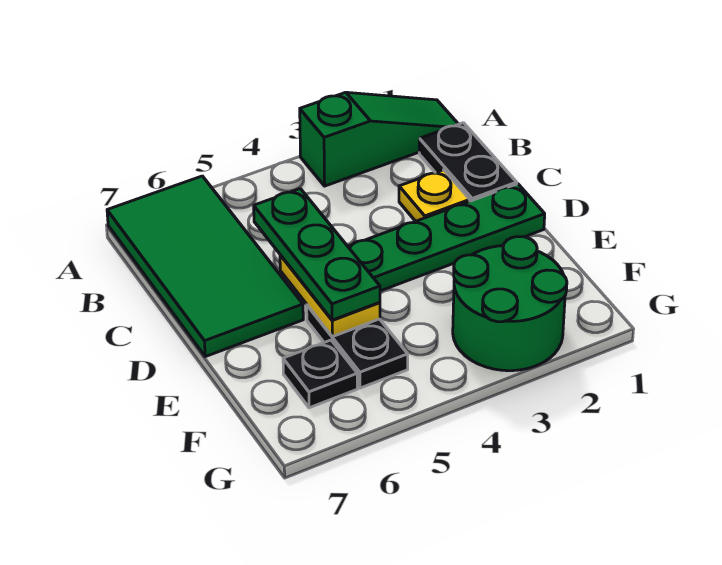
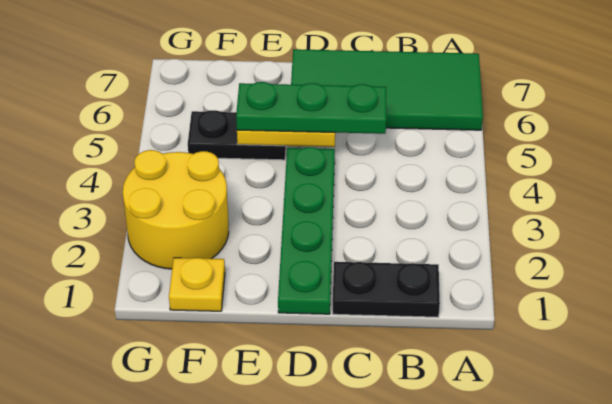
green slope A1:A3 level 1 top 3 -> none
yellow plate C2 level 1 -> yellow plate F1 level 1
green round brick F2:G3 level 1 -> yellow round brick F2:G3 level 1
black plate F6 level 1 -> none

